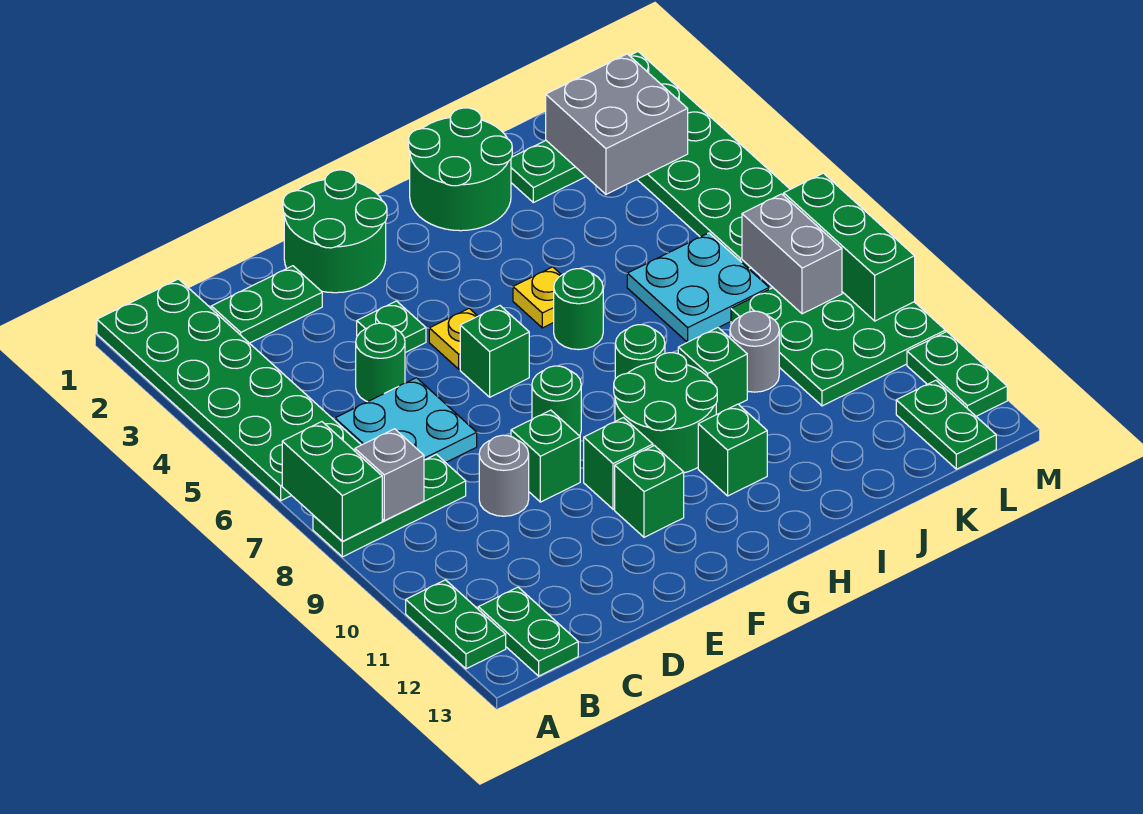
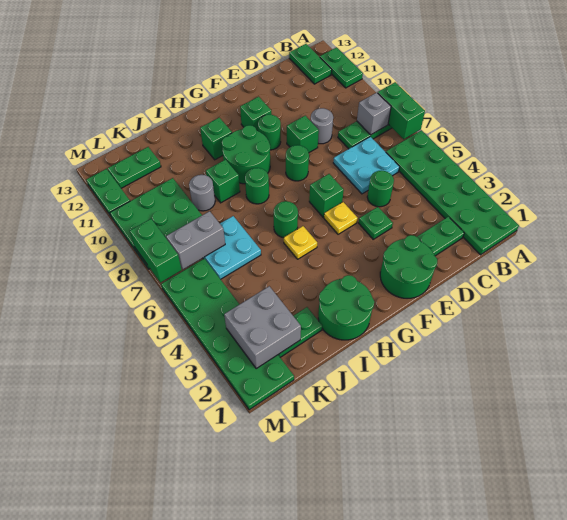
green brick F10 level 1 -> green round brick F10 level 1
grey brick L7:L8 level 2 -> grey brick K7:L7 level 2
green plate L12:L13 level 1 -> green plate K12:L12 level 1
green brick M7:M9 level 2 -> green brick M7:M8 level 2

